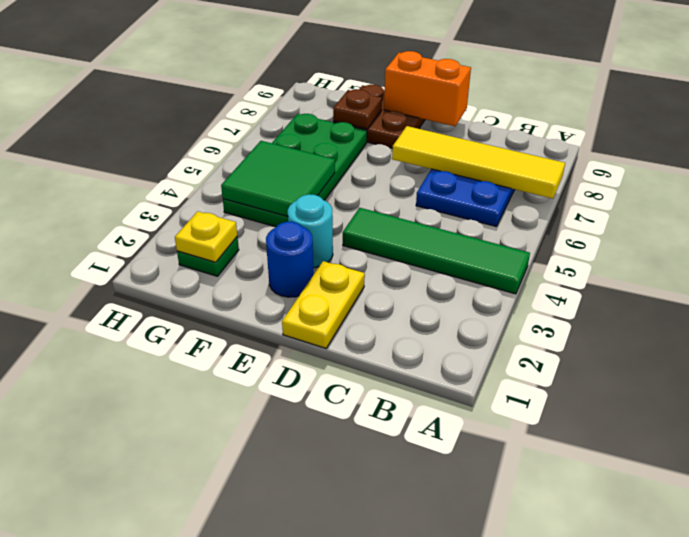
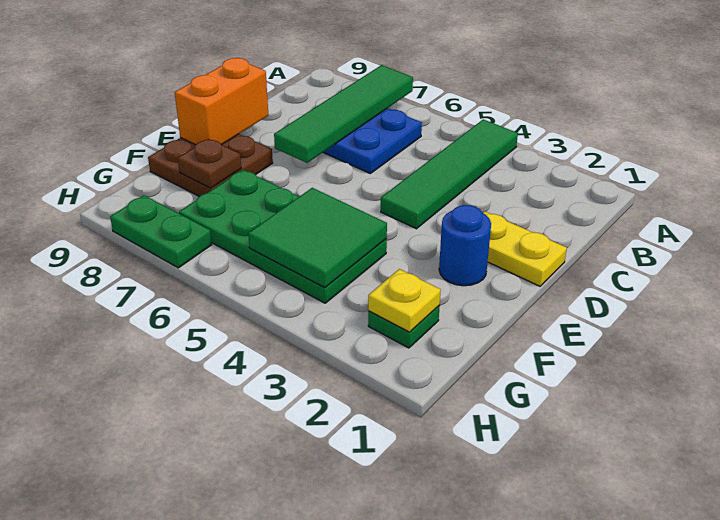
yellow tile A7:D7 level 2 -> green tile A7:D7 level 2
cyan round brick E3 level 1 -> none
none -> green plate H7:H8 level 1

